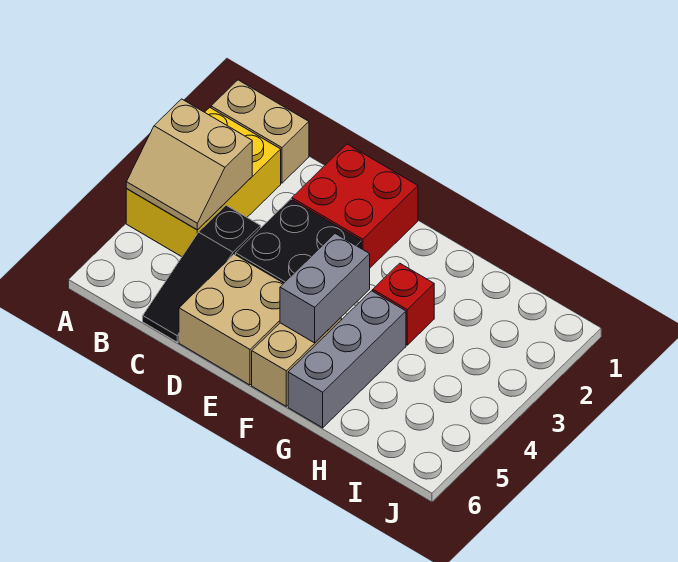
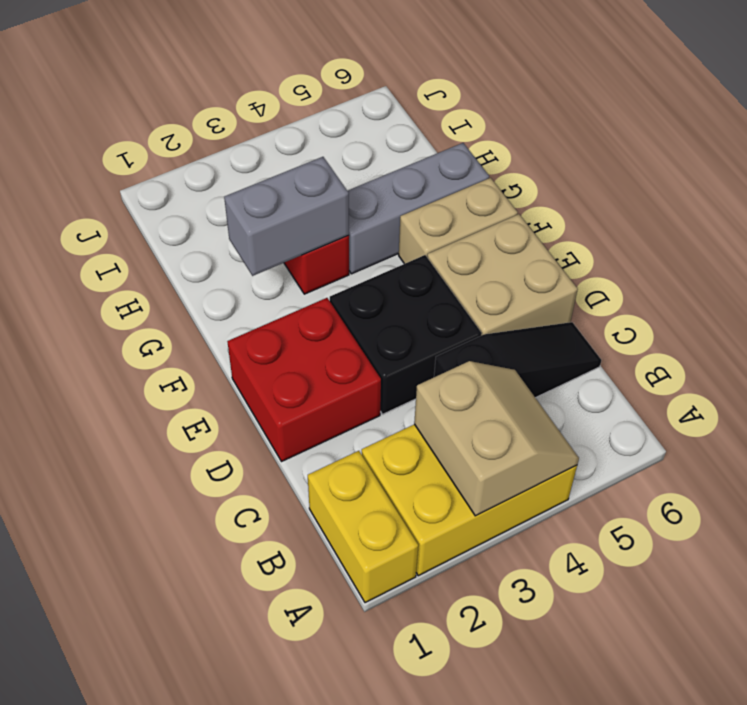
tan brick A1:B1 level 1 -> yellow brick A1:B1 level 1
grey brick F4:F5 level 2 -> grey brick G2:G3 level 2

